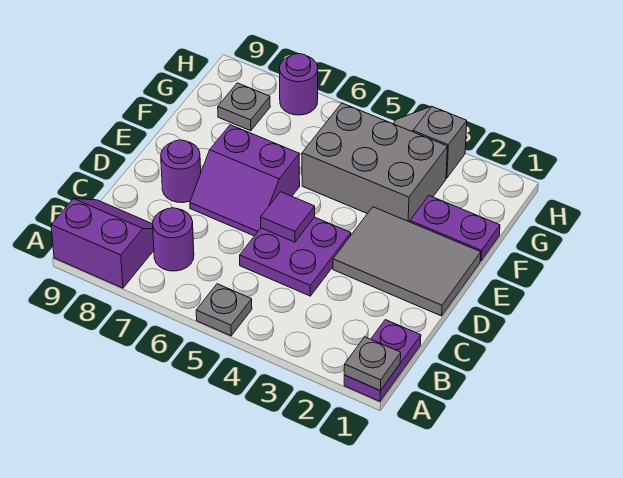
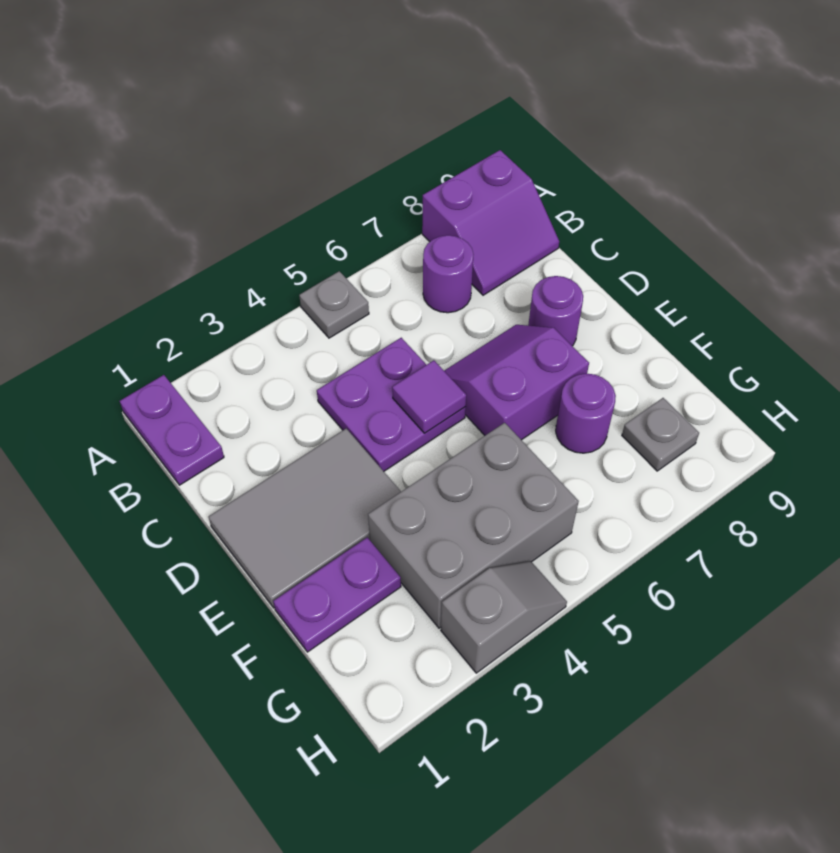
grey plate A1 level 2 -> none
purple round brick H7 level 1 -> purple round brick F7 level 1

